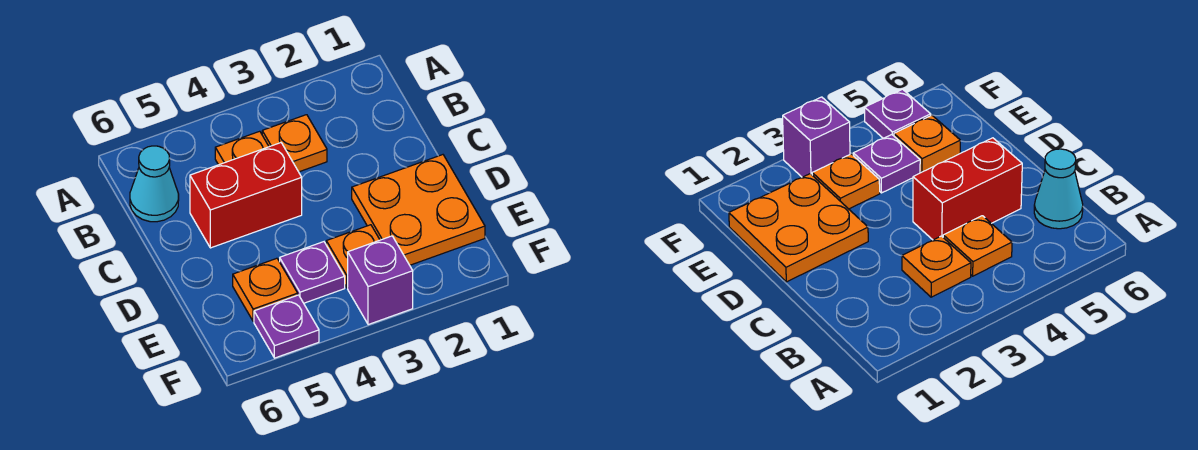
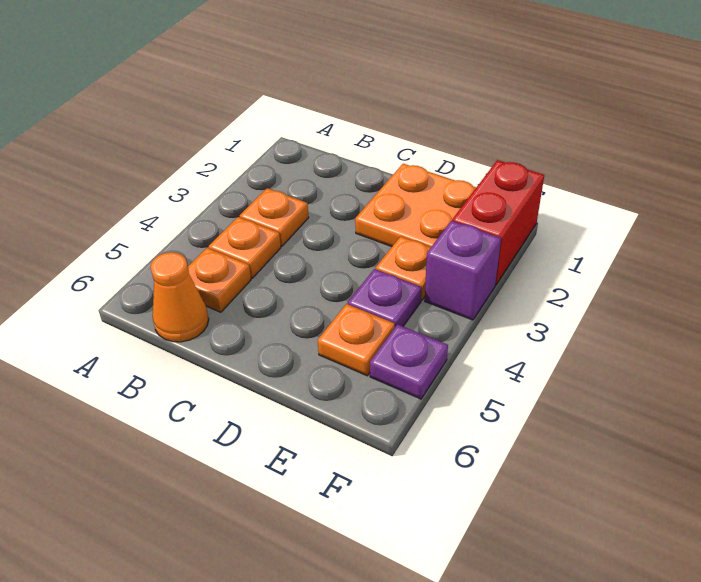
none -> orange plate B5 level 1
cyan cone B6 level 1 -> orange cone B6 level 1
red brick C4:C5 level 1 -> red brick F1:F2 level 1

